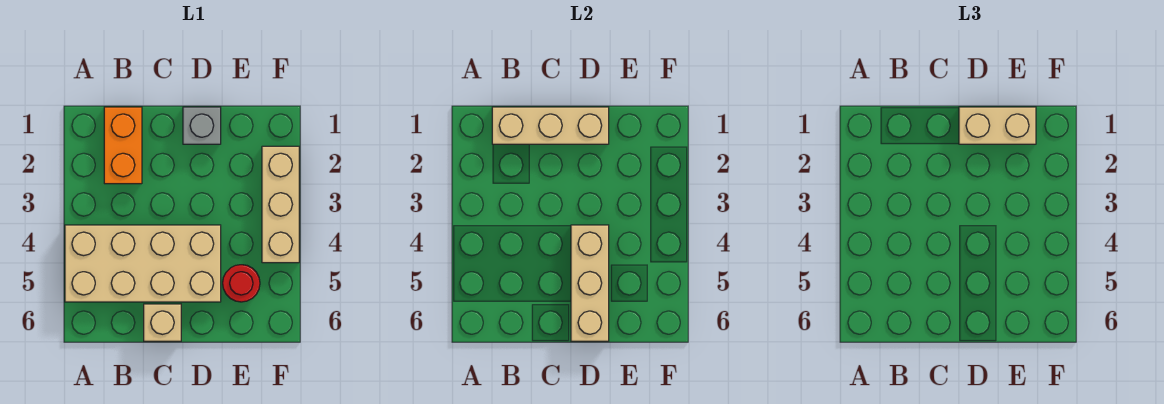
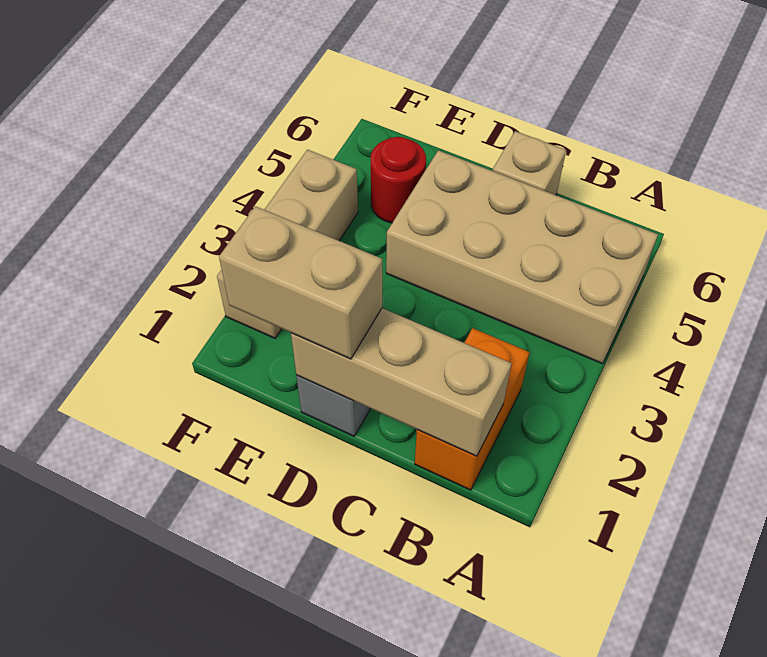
tan brick D4:D6 level 2 -> none

